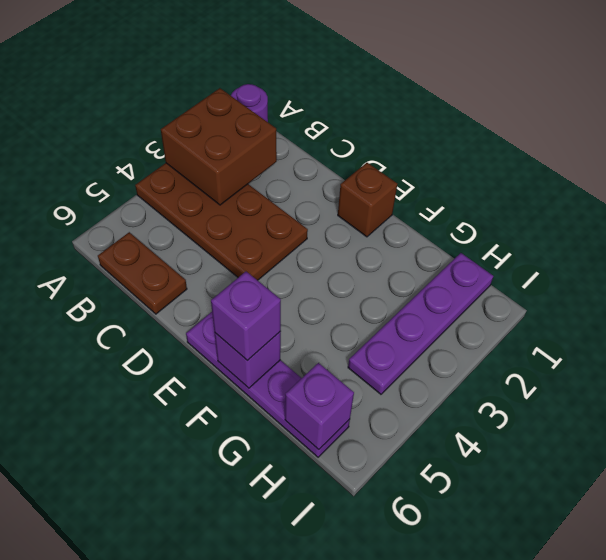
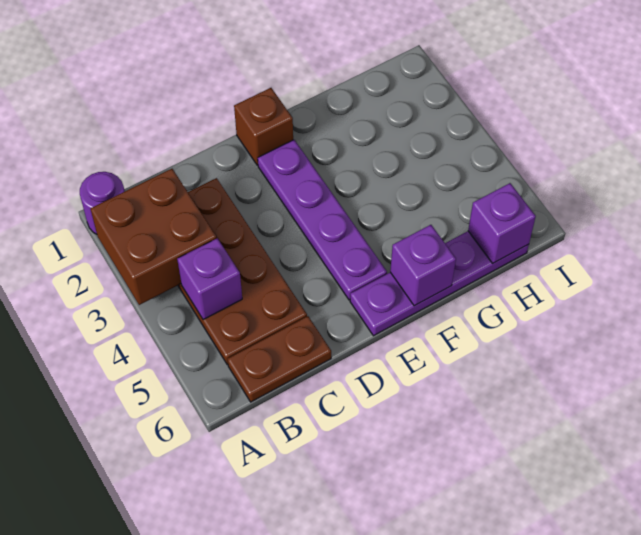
brown plate A3:D4 level 1 -> brown plate B2:C5 level 1
purple brick F6 level 3 -> purple brick B4 level 2
purple plate H1:H4 level 1 -> purple plate E2:E5 level 1

